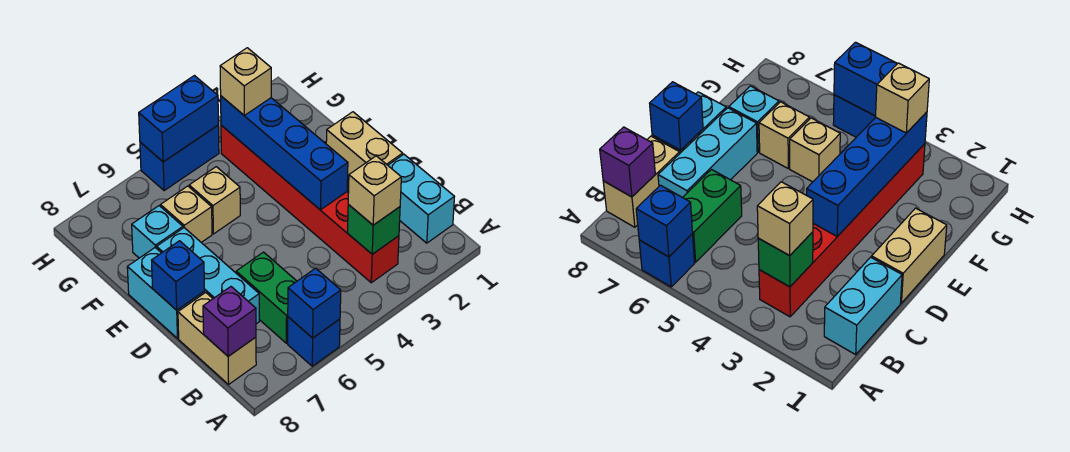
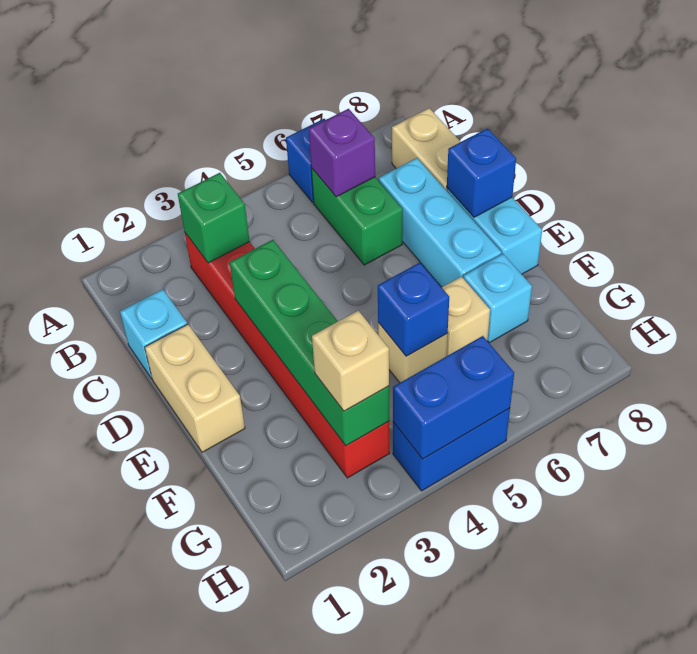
blue brick A6 level 2 -> blue brick F5 level 2
cyan brick B1:C1 level 1 -> cyan brick C1 level 1
tan brick B3 level 3 -> none
purple brick B8 level 2 -> purple brick B6 level 2
blue brick D3:G3 level 2 -> green brick D3:G3 level 2

